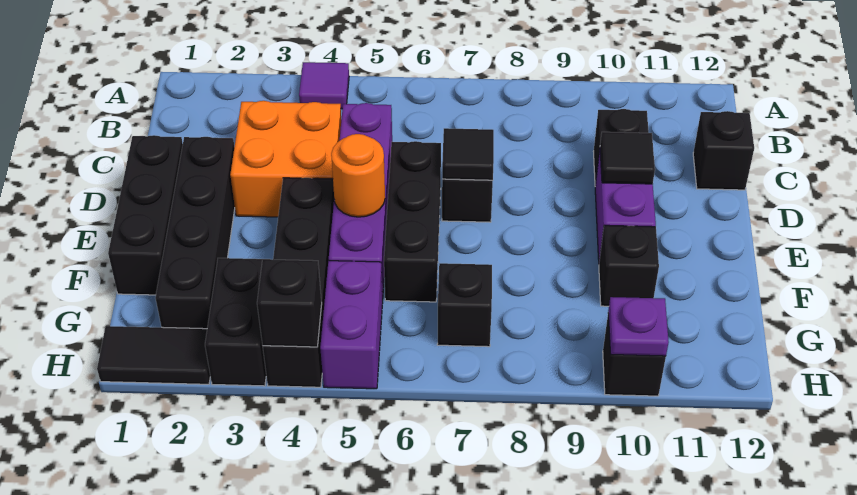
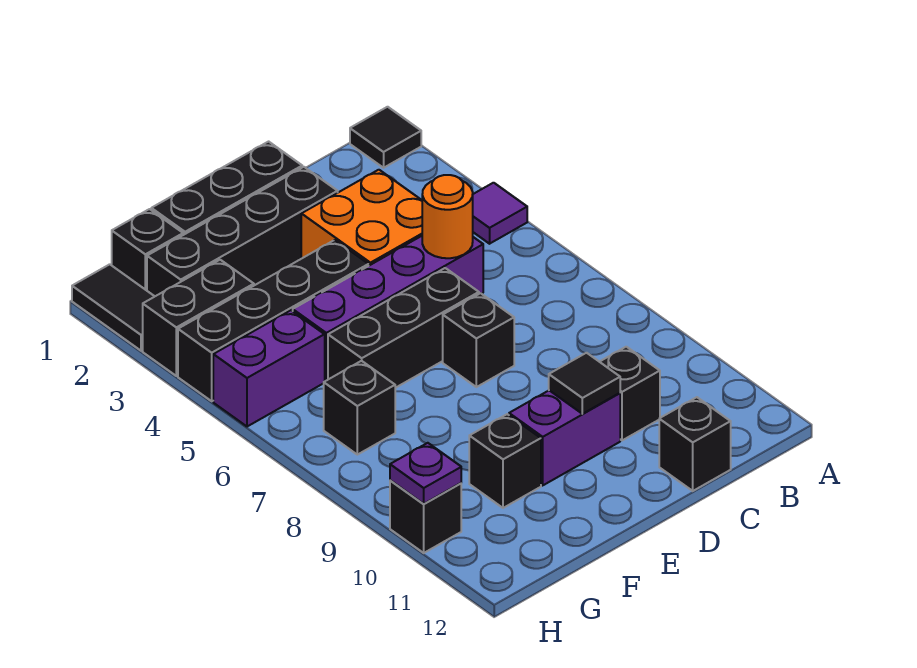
black tile D7 level 2 -> black tile A1 level 1
orange round brick E5 level 2 -> orange round brick C5 level 2
black brick H4 level 2 -> black brick G1 level 1

